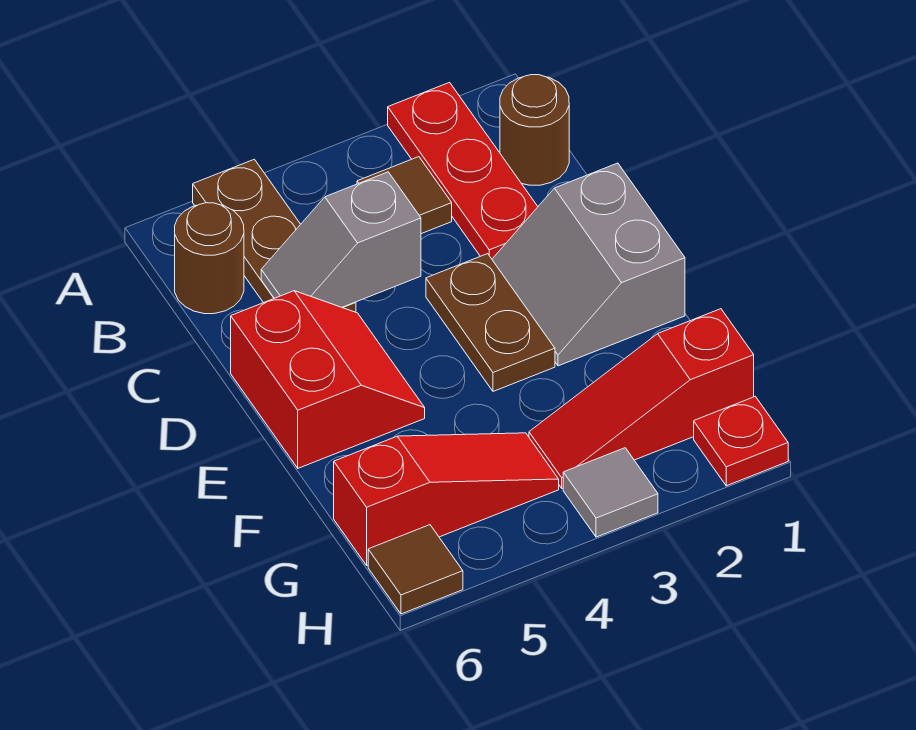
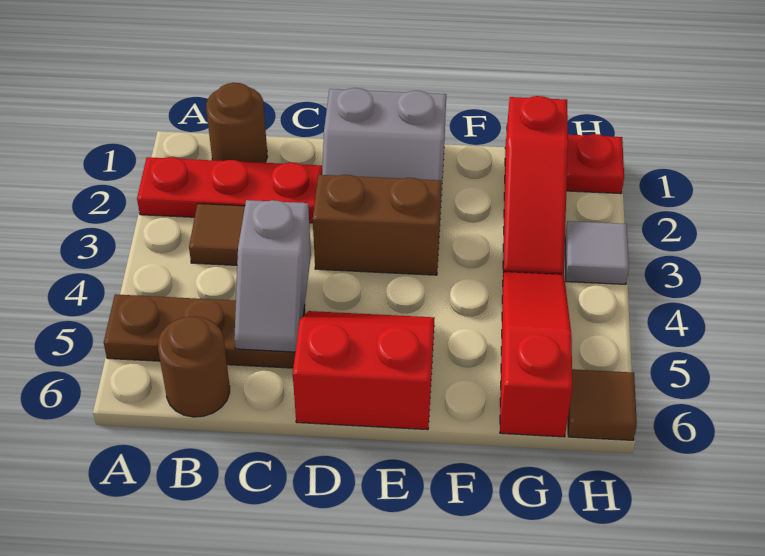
brown plate D3:E3 level 1 -> brown brick D3:E3 level 1

